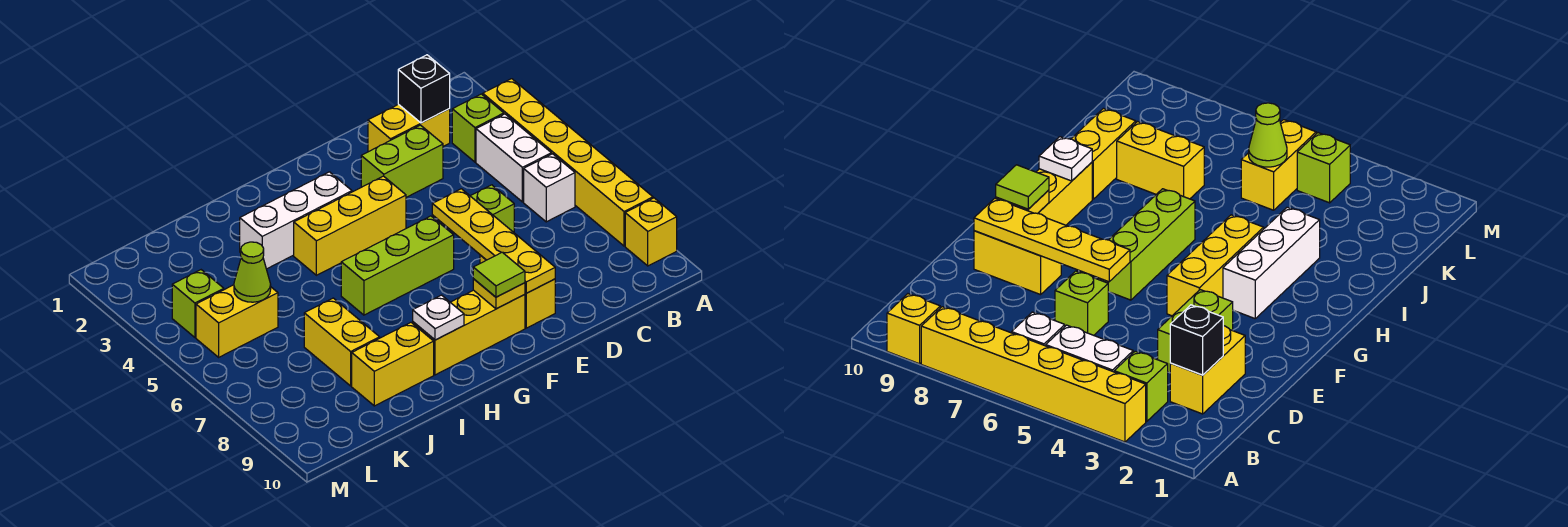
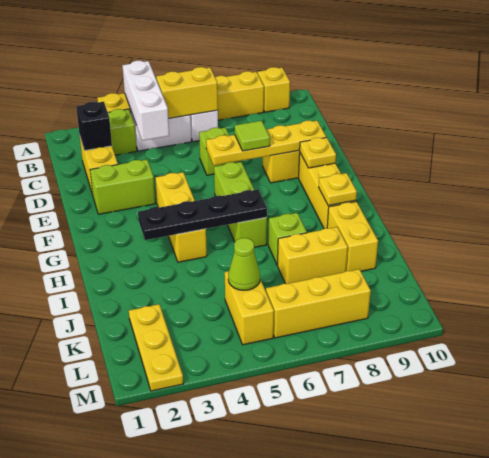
none -> yellow brick B5:B6 level 2
lime brick D3:E3 level 1 -> lime brick E2:E3 level 1
lime tile F9 level 3 -> lime tile E7 level 3
white brick G3:I3 level 1 -> white brick A4:C4 level 2
none -> black plate H3:H6 level 2
white plate H9 level 2 -> yellow plate H9 level 2
none -> yellow plate K2:M2 level 1
lime brick L4 level 1 -> lime brick I7 level 1
none -> yellow brick L6:L8 level 1

